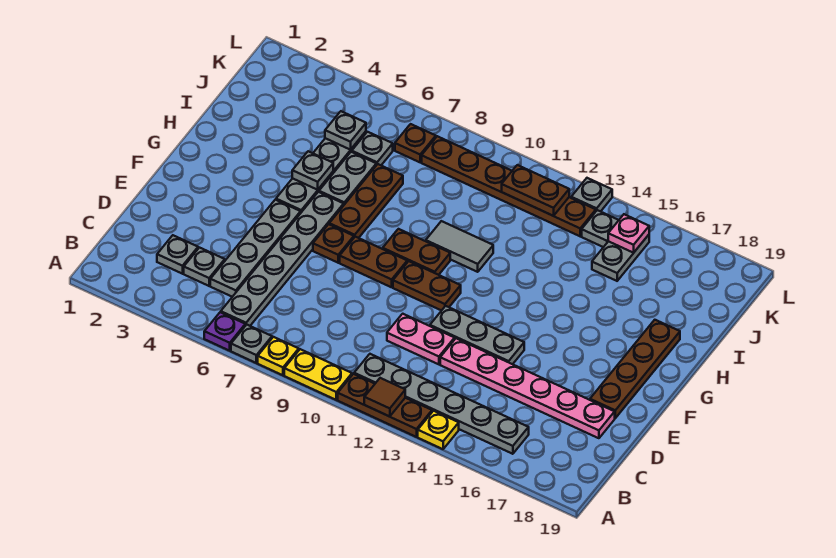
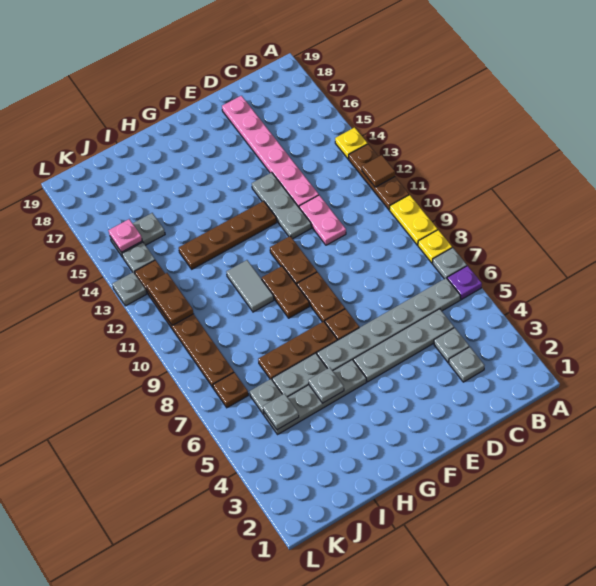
grey plate B11:B16 level 1 -> none
brown plate E18:H18 level 1 -> brown plate F13:I13 level 1

